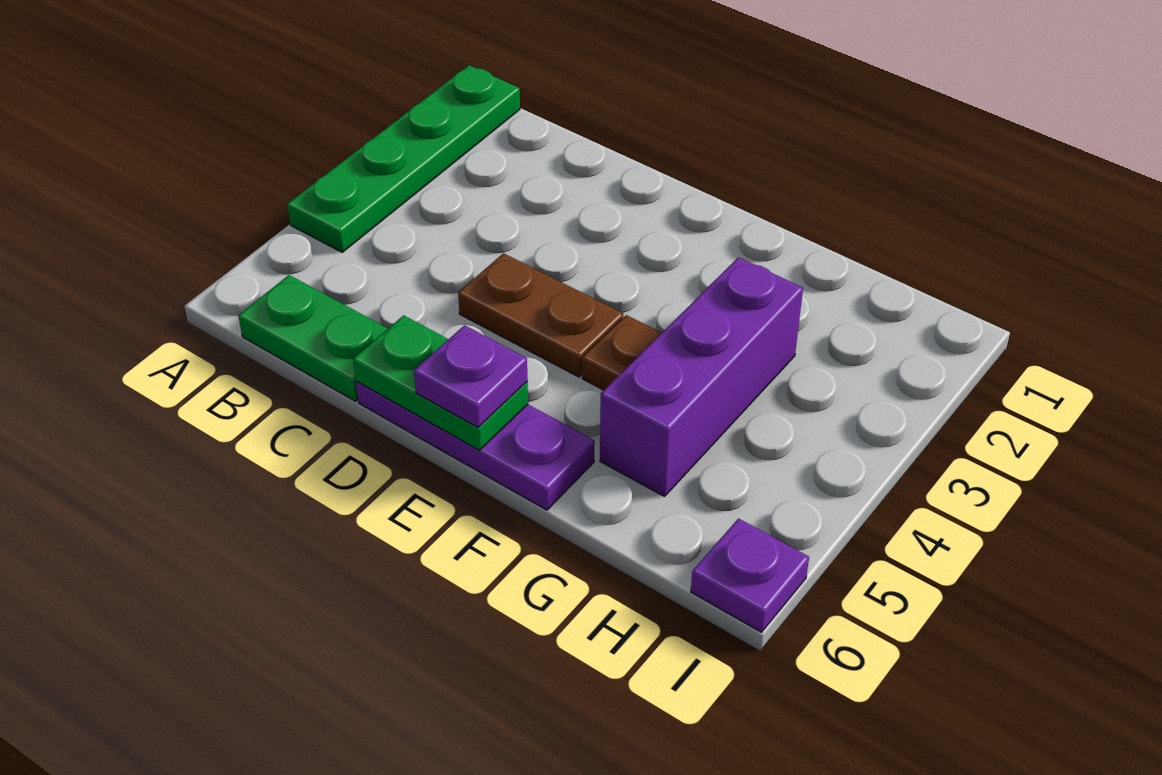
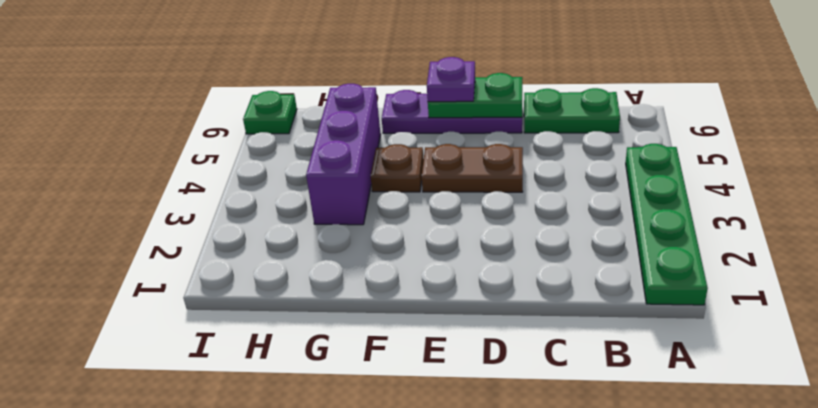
purple plate I6 level 1 -> green plate I6 level 1

